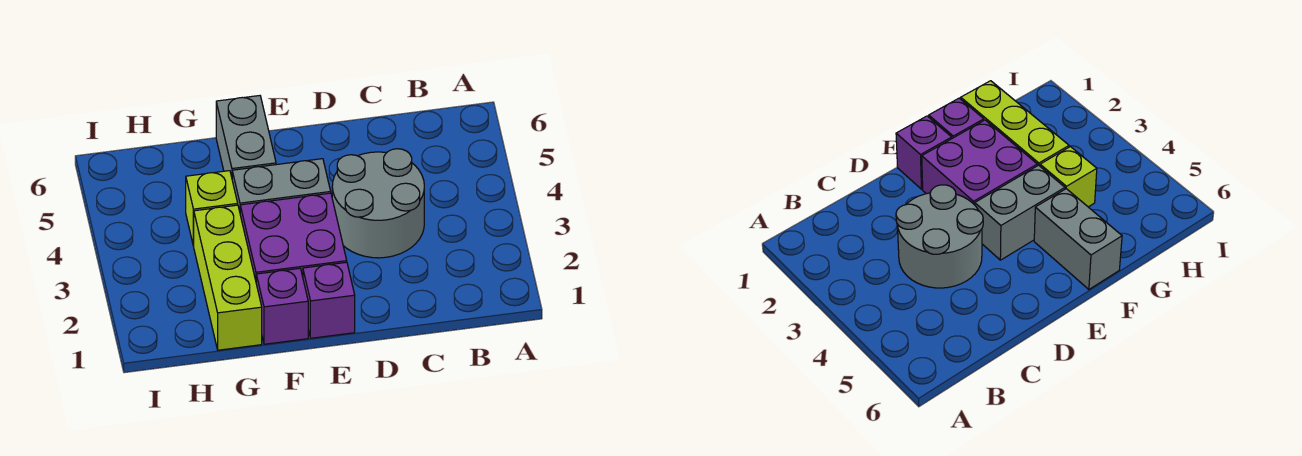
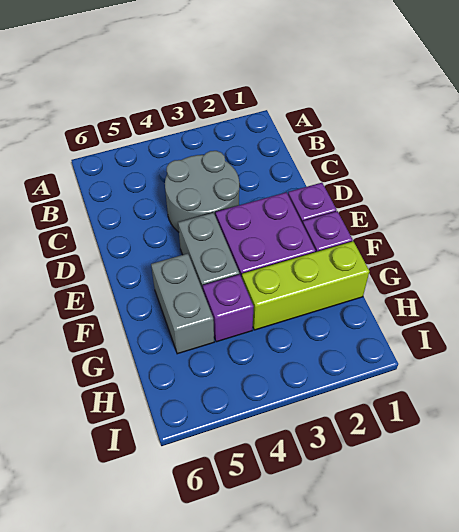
grey brick F5:F6 level 1 -> grey brick F5:G5 level 1
lime brick G4 level 1 -> purple brick G4 level 1

